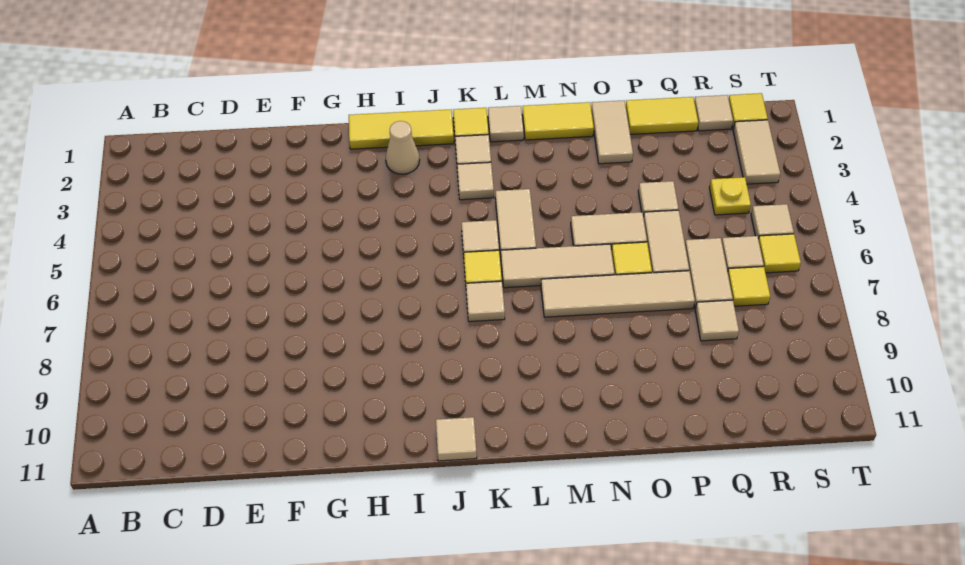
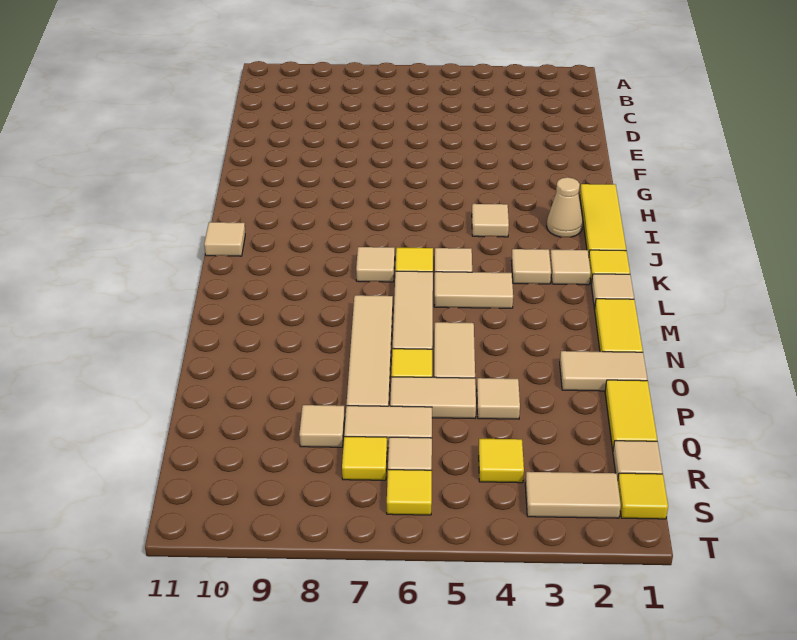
yellow plate R4 level 1 -> yellow tile R4 level 1
tan tile S5 level 1 -> tan tile I4 level 1

